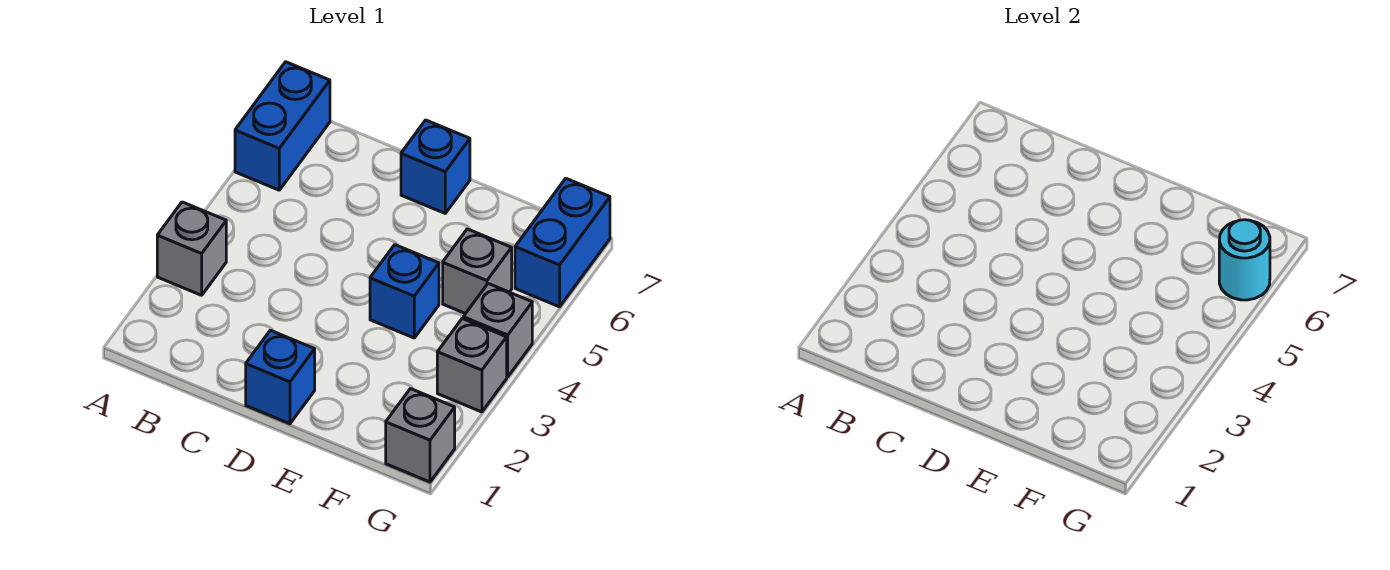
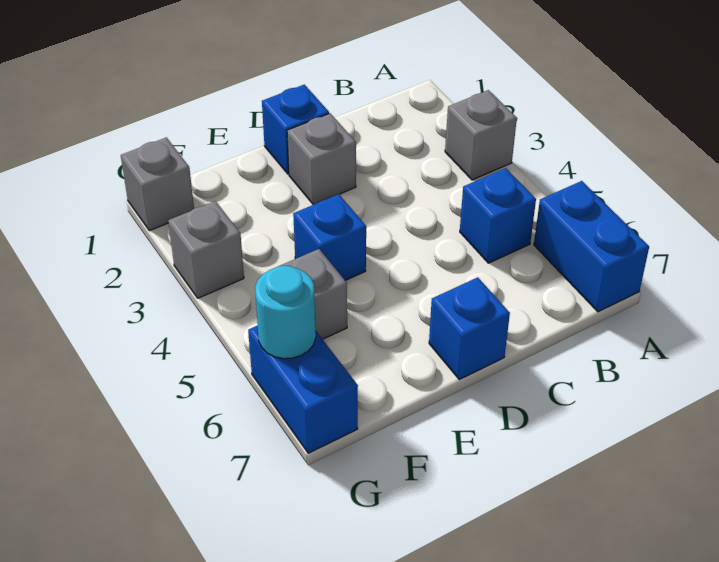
none -> blue brick B5 level 1
grey brick G4 level 1 -> grey brick D2 level 1

